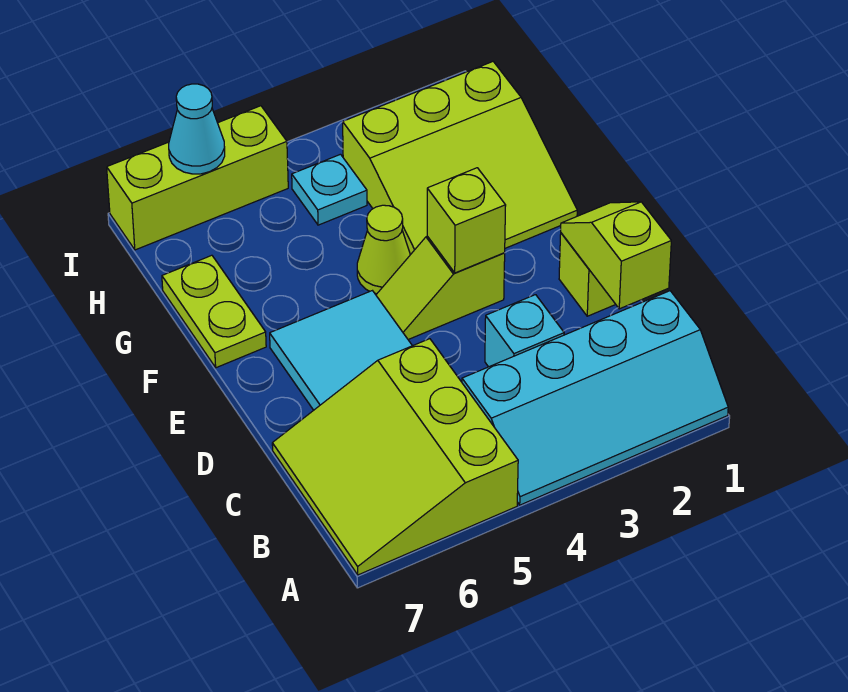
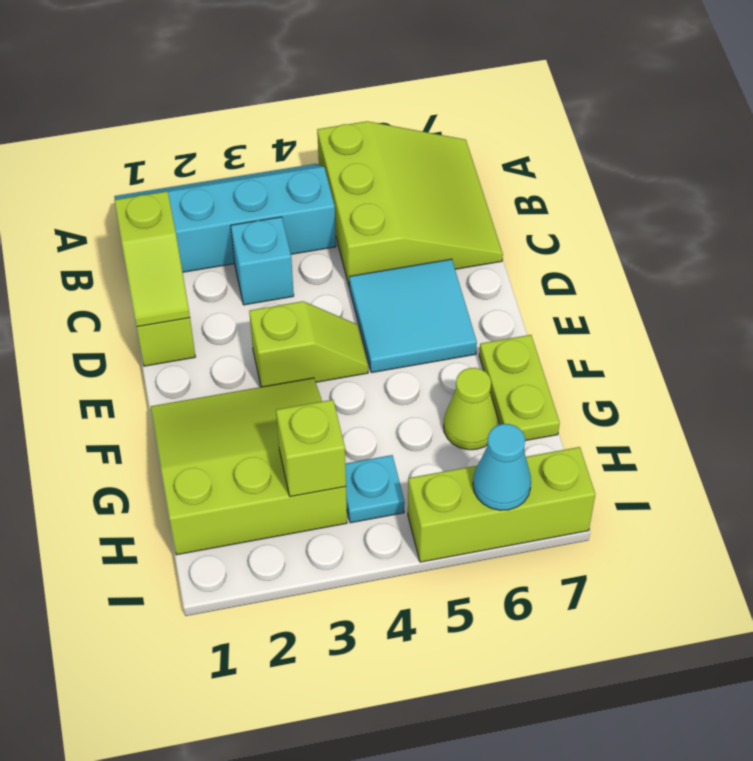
lime brick E3 level 2 -> lime brick H3 level 2
lime cone F4 level 1 -> lime cone G6 level 1

